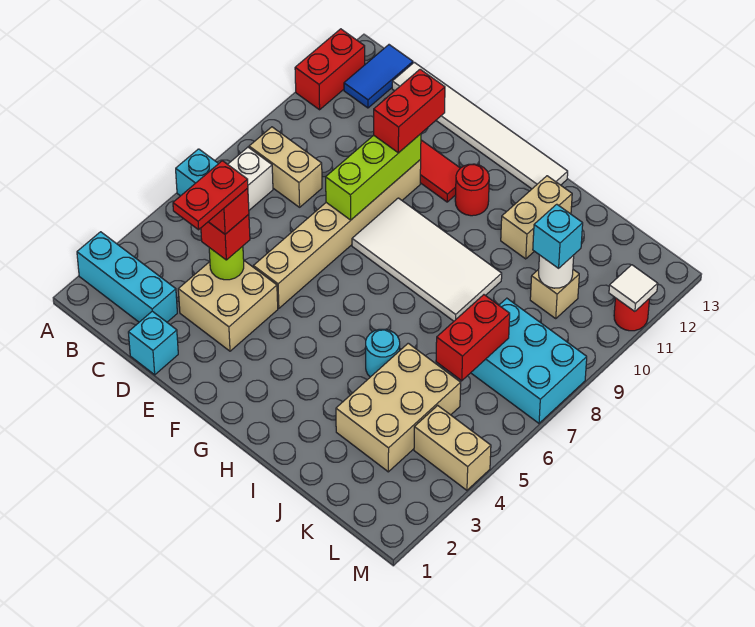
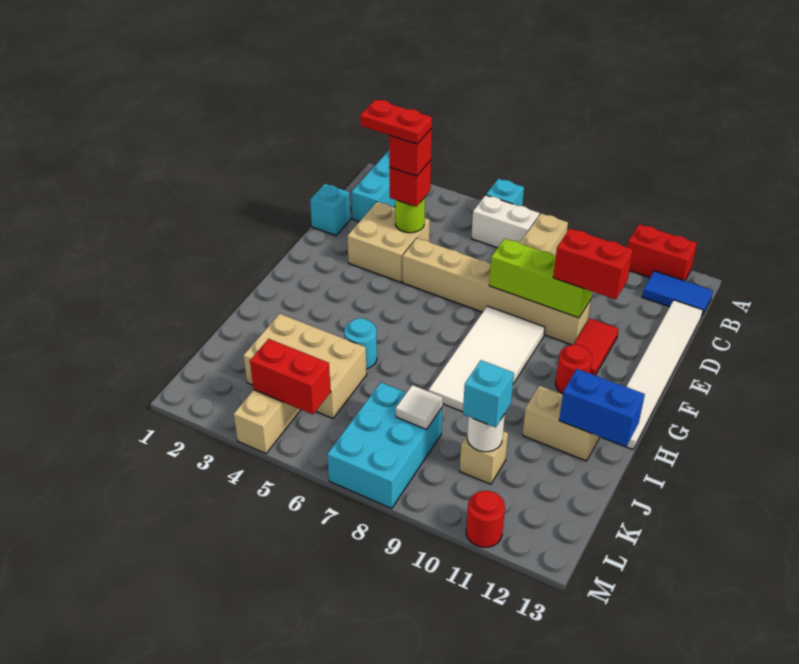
none -> blue brick I12:I13 level 2
red brick K6:K7 level 2 -> red brick L4:L5 level 2
white tile M11 level 2 -> white tile K8 level 2

